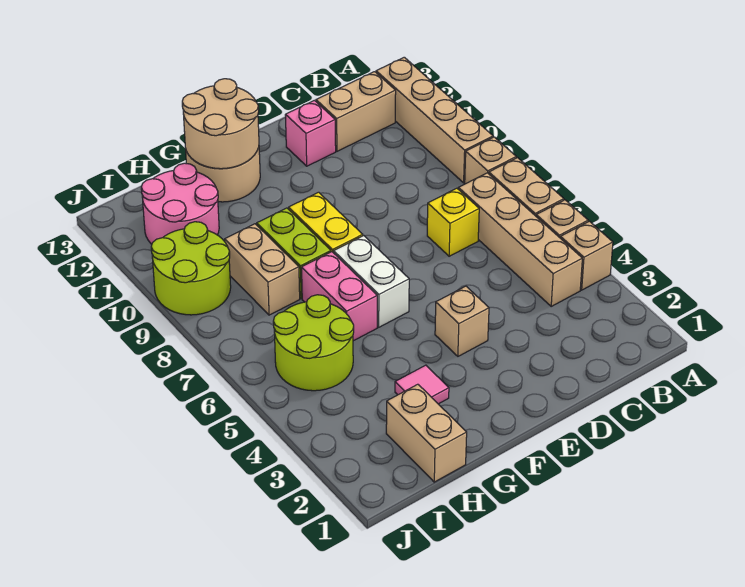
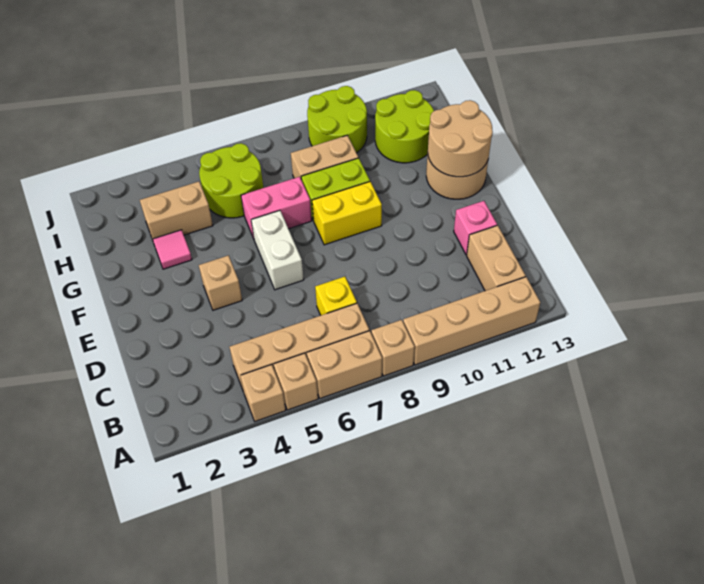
white brick F6:F7 level 1 -> white brick E6:F6 level 1
tan brick H1:H2 level 1 -> tan brick H3:H4 level 1
pink round brick H11:I12 level 1 -> lime round brick H11:I12 level 1

